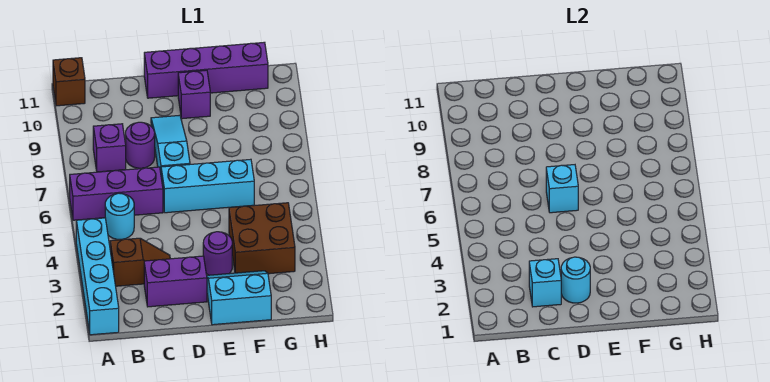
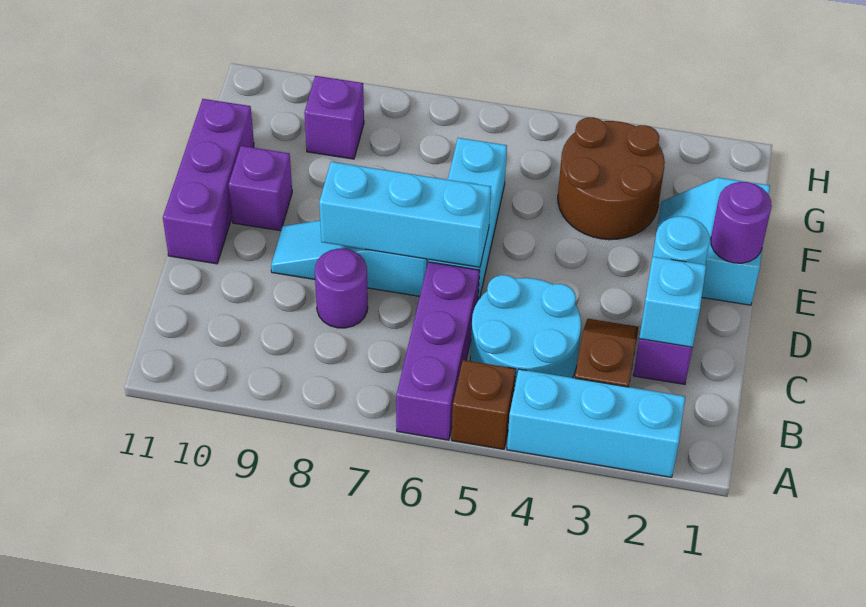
cyan brick A1:A4 level 1 -> cyan brick A2:A4 level 1
brown brick A11 level 1 -> brown brick A5 level 1
cyan round brick B5 level 1 -> cyan round brick B4:C5 level 1
purple brick B8 level 1 -> purple brick G9 level 1
cyan brick D6 level 2 -> cyan brick D6:D8 level 2
purple brick D11:G11 level 1 -> purple brick D11:F11 level 1
purple round brick E3 level 1 -> purple round brick E1 level 2
brown brick F3:G4 level 1 -> brown round brick F3:G4 level 1

